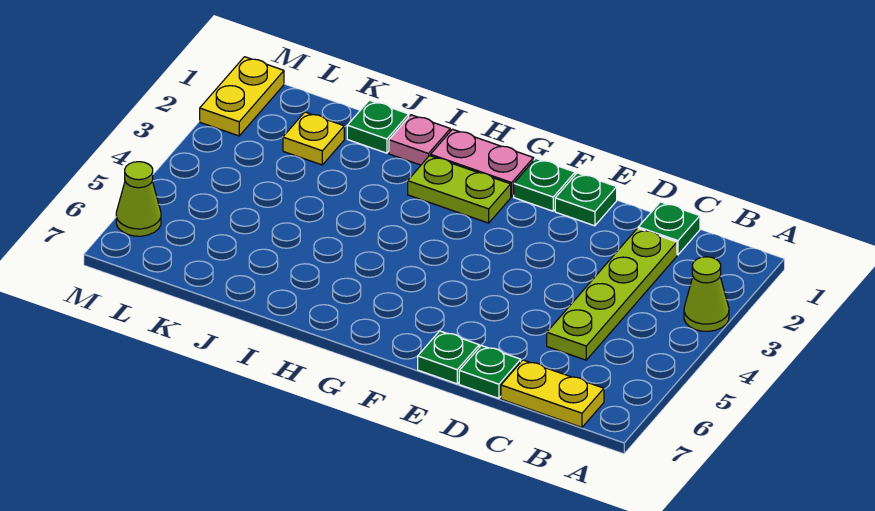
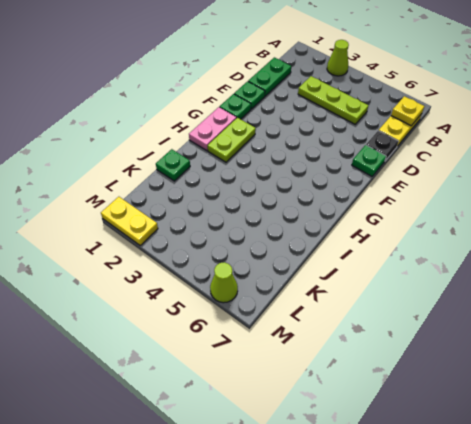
green plate C1 level 1 -> green plate C1:D1 level 1
lime plate C2:C5 level 1 -> lime plate C3:C5 level 1
green plate D7 level 1 -> black plate D7 level 1
pink plate I1 level 1 -> none
yellow plate K2 level 1 -> yellow plate B7 level 2

